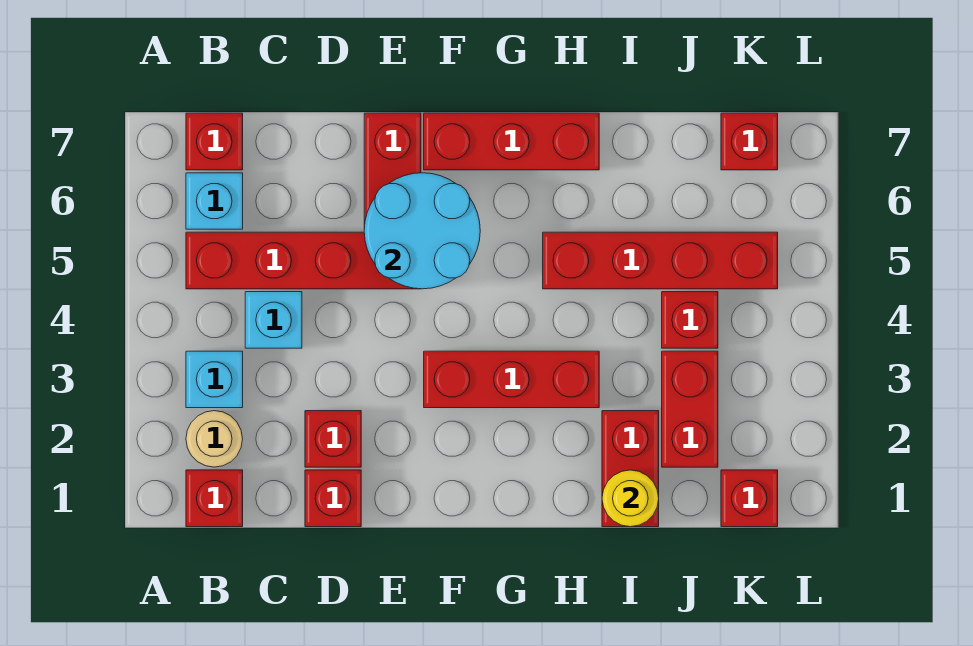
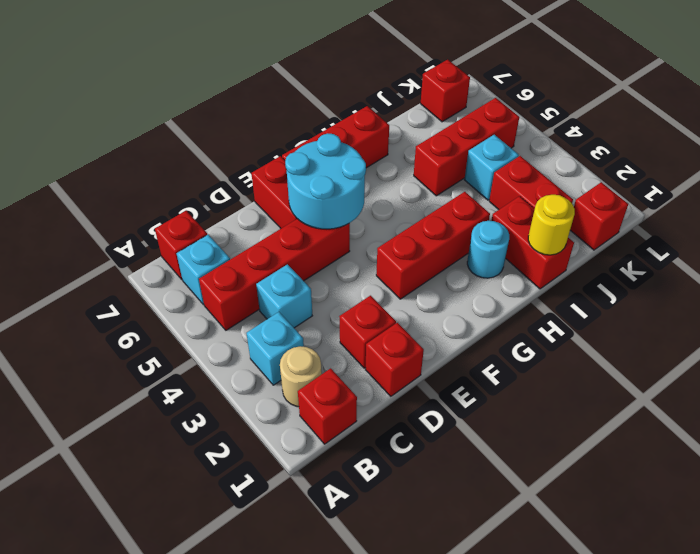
none -> cyan round brick H2 level 1
red brick H5:K5 level 1 -> red brick I5:K5 level 1
red brick J4 level 1 -> cyan brick J4 level 1

